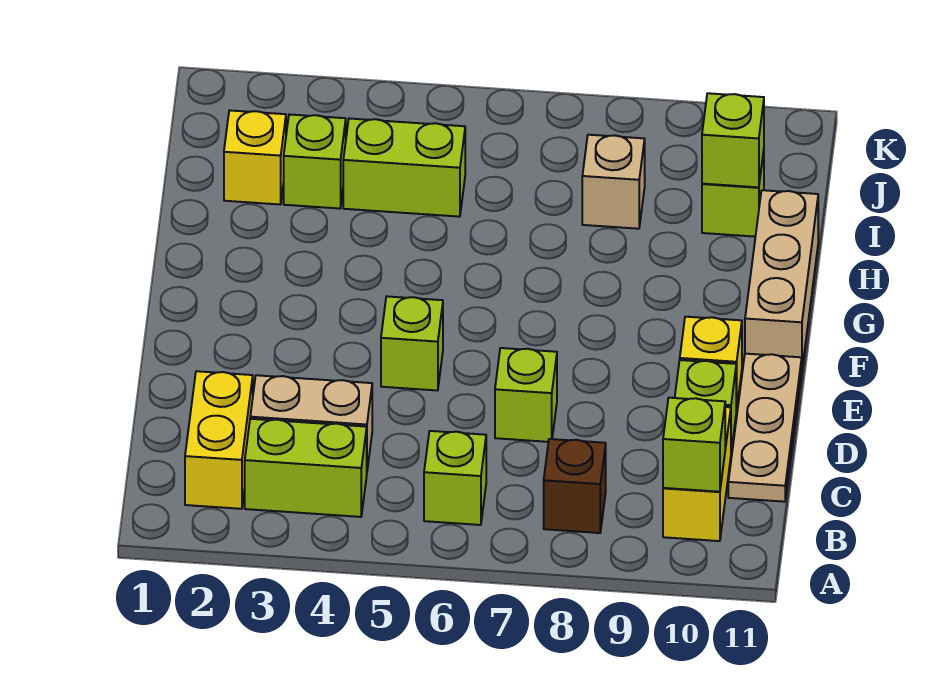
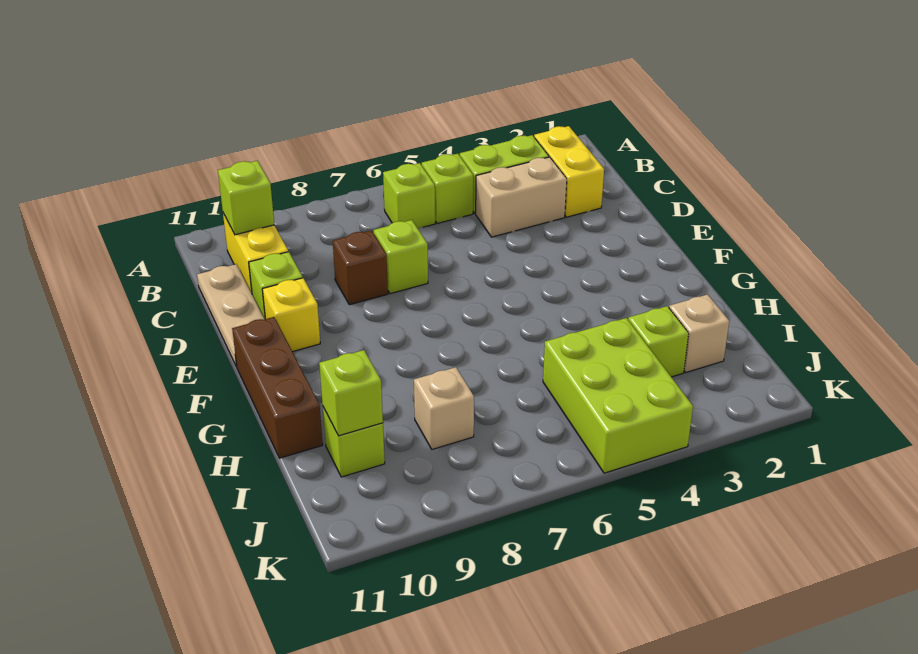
brown brick B8 level 1 -> brown brick D8 level 1
lime brick E5 level 1 -> lime brick B5 level 1
tan brick F11:H11 level 1 -> brown brick F11:H11 level 1
yellow brick I2 level 1 -> tan brick I2 level 1
lime brick I4:I5 level 1 -> lime brick I4:K5 level 1

